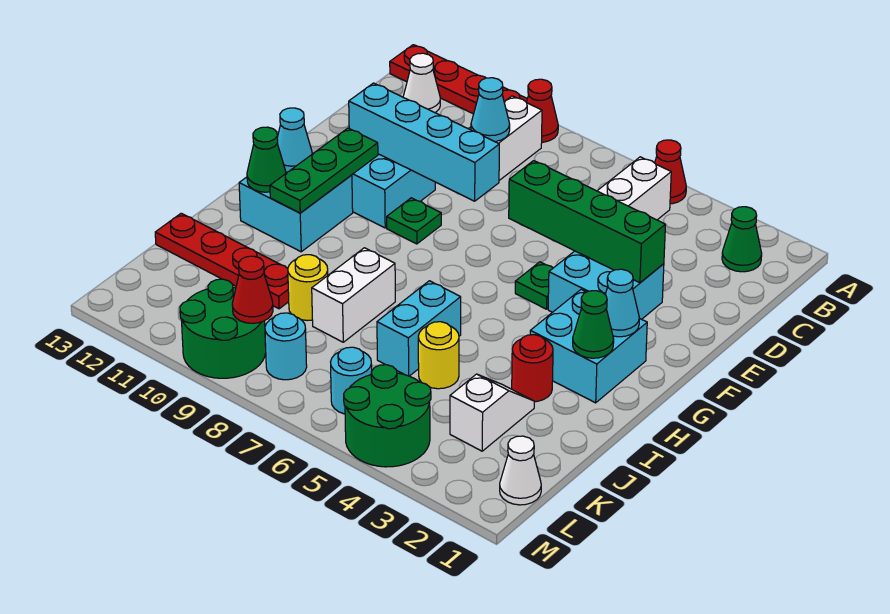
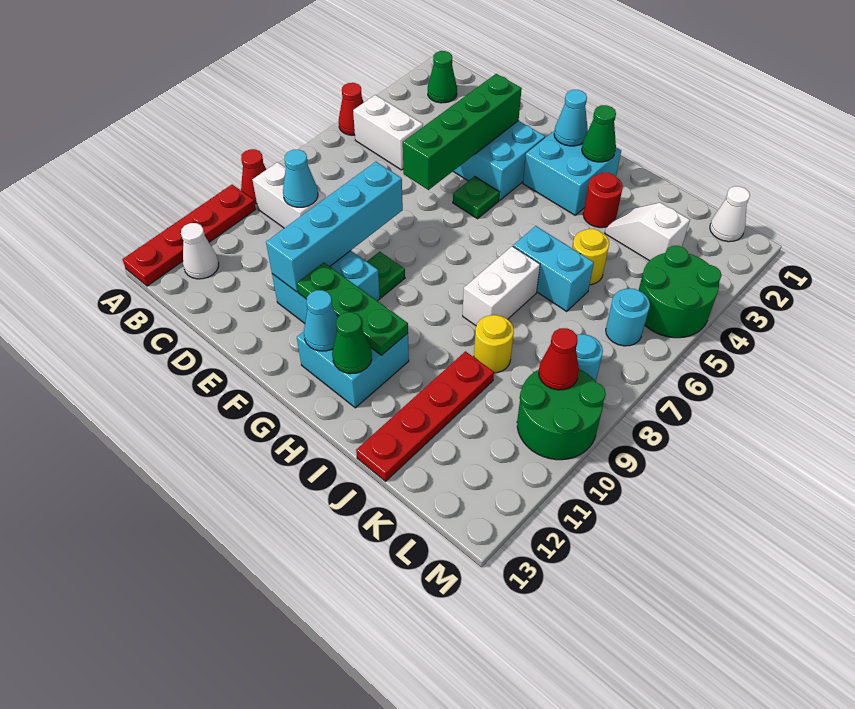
white brick I8:J8 level 1 -> white brick I7:I8 level 1

